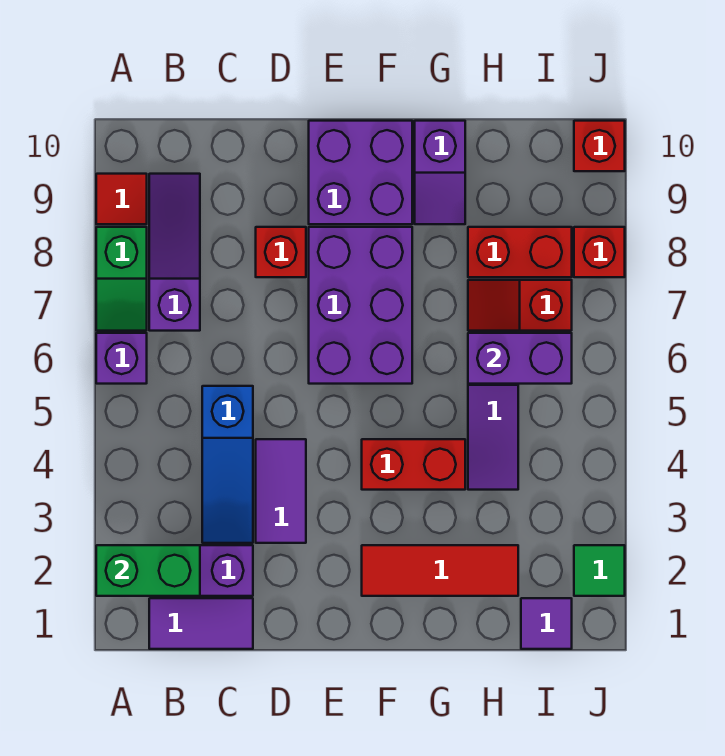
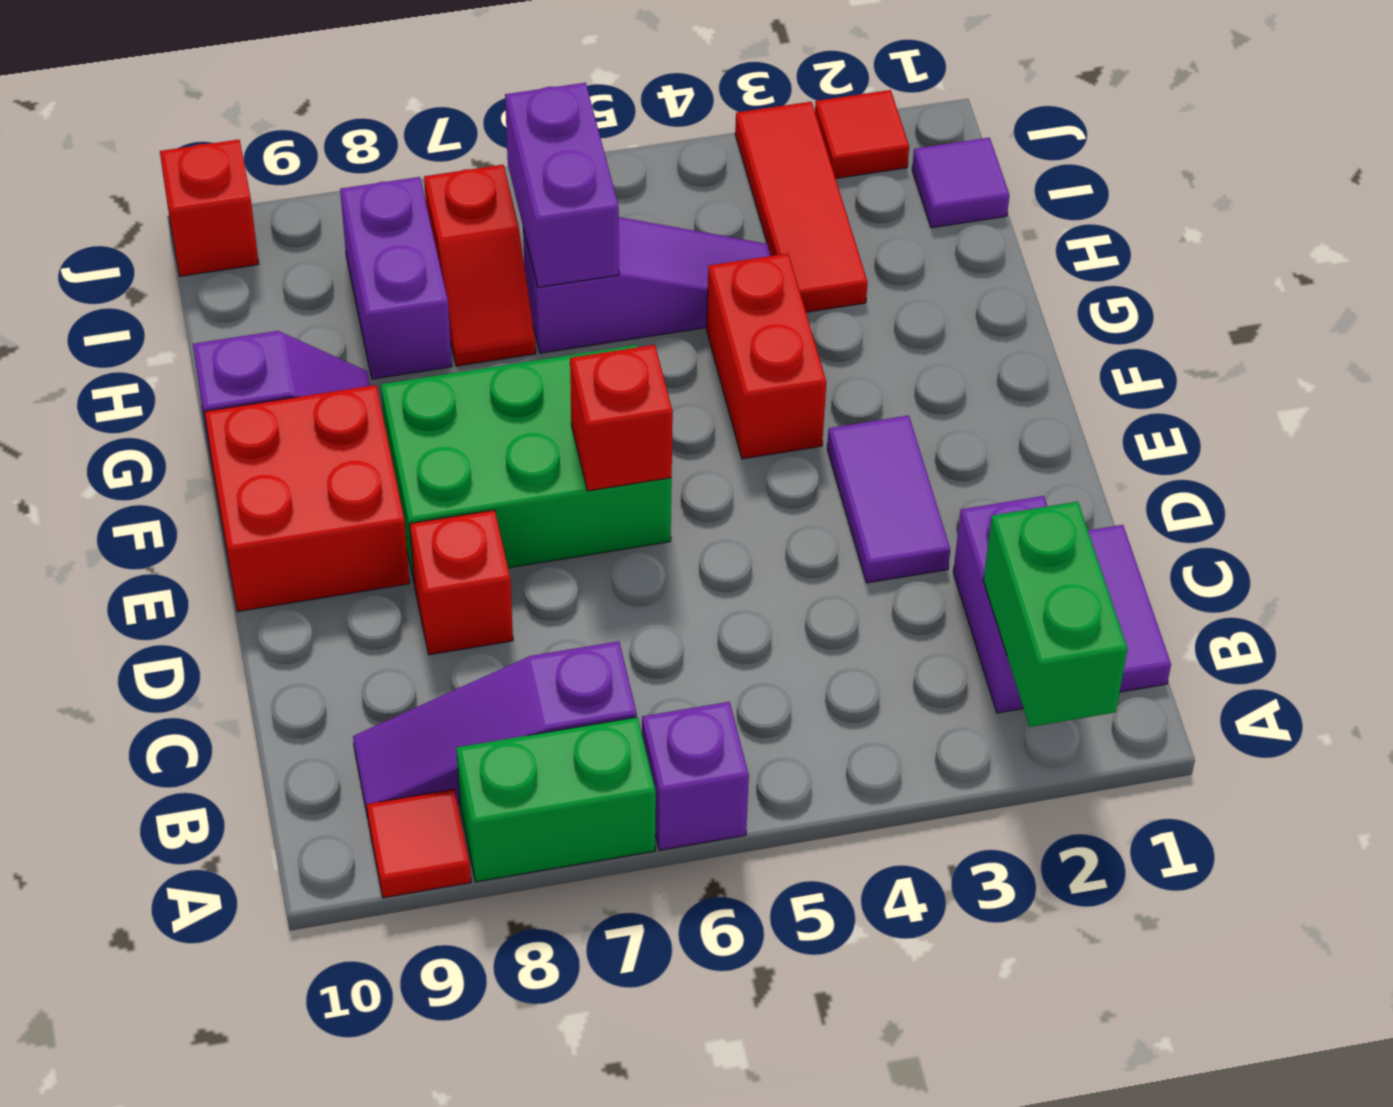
green slope A7:A8 level 1 top 8 -> green brick A7:A8 level 1
blue slope C3:C5 level 1 top 5 -> none
purple tile D3:D4 level 1 -> purple tile D3:E3 level 1
purple brick E6:F8 level 1 -> green brick E6:F8 level 1
purple brick E9:F10 level 1 -> red brick E9:F10 level 1
red tile F2:H2 level 1 -> red tile H3:J3 level 1
red brick H8:I8 level 1 -> purple brick H8:I8 level 1
green tile J2 level 1 -> red tile J2 level 1
red brick J8 level 1 -> red brick E6 level 2

